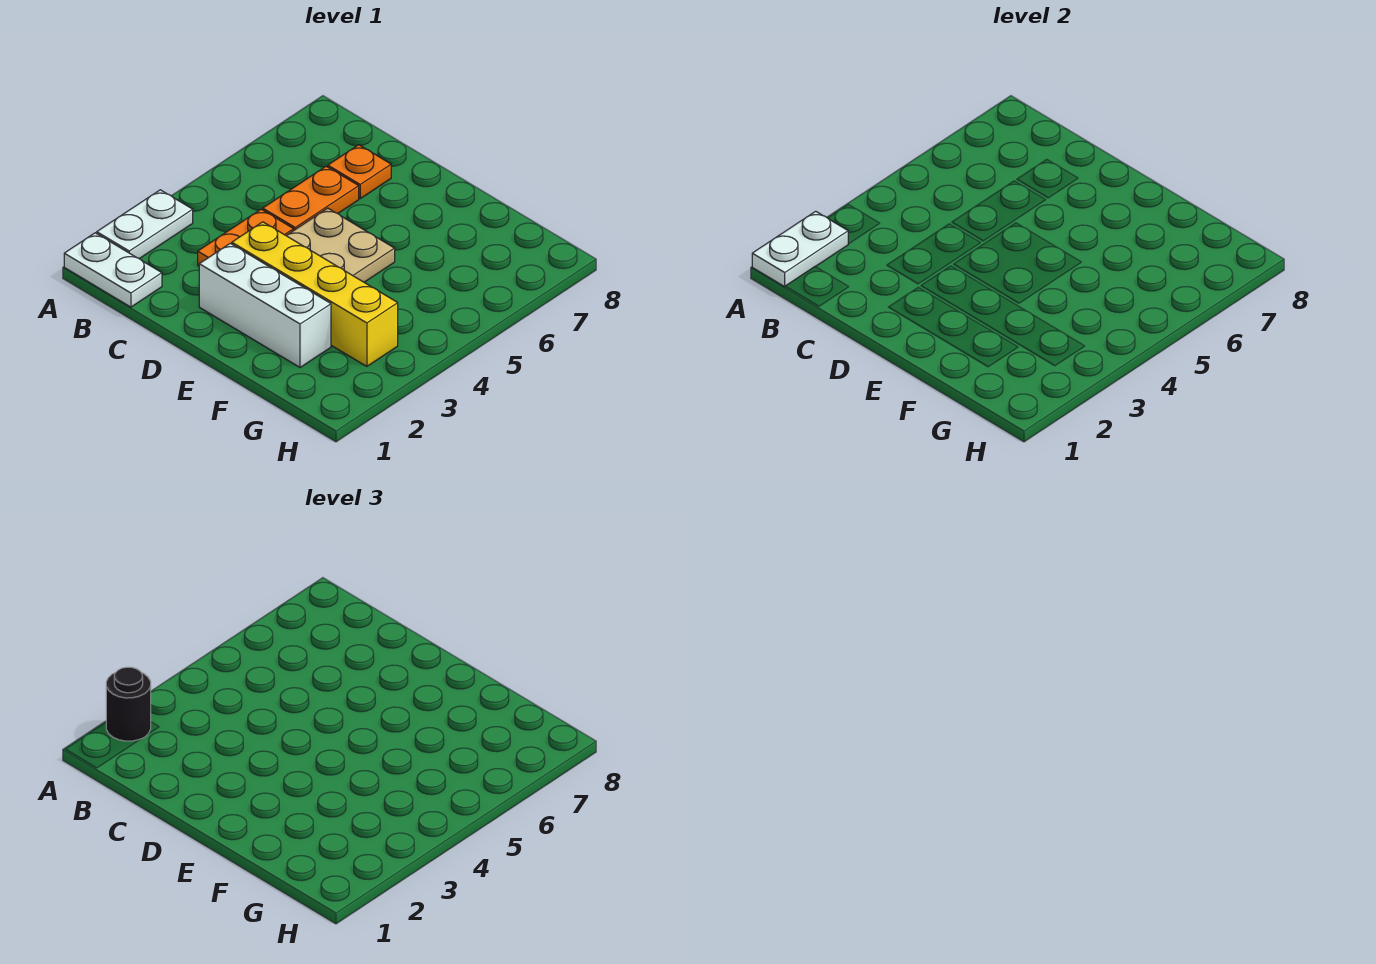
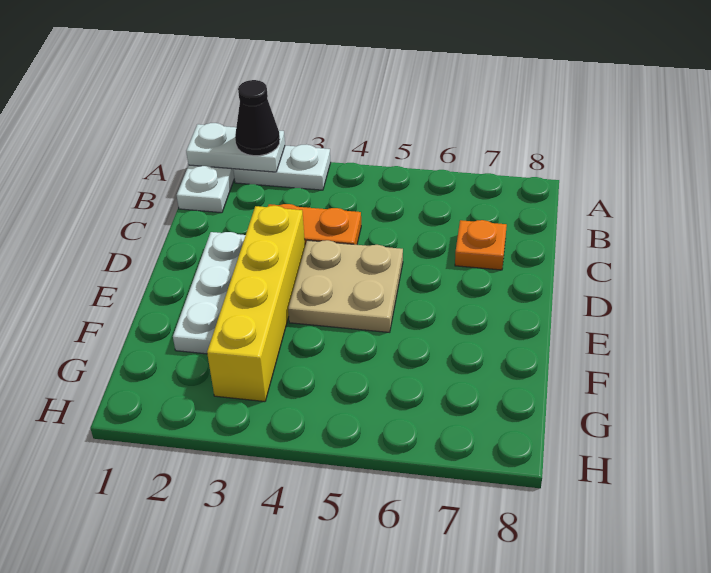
black round brick A2 level 3 -> black cone A2 level 3
orange plate C5:C6 level 1 -> none
white brick D2:F2 level 1 -> white plate D2:F2 level 1

